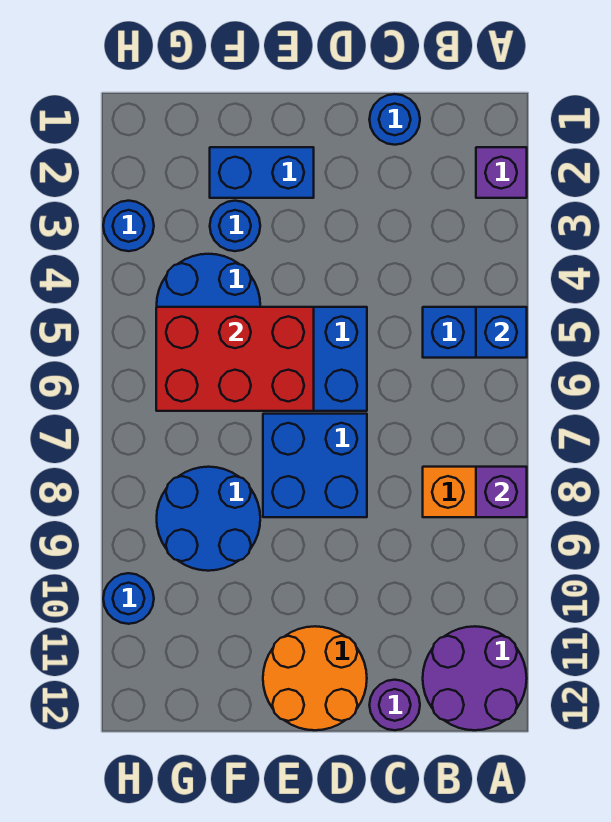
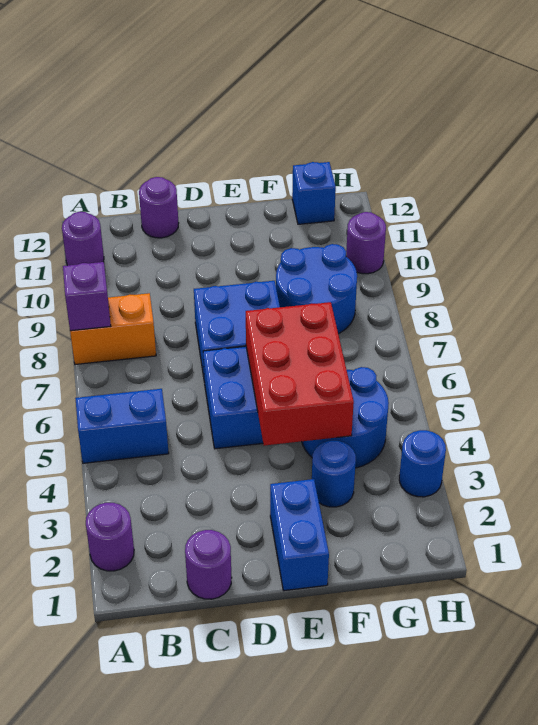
purple brick A2 level 1 -> purple round brick A2 level 1
blue brick A5 level 2 -> blue brick G12 level 1
purple round brick A11:B12 level 1 -> purple round brick A11 level 1
blue round brick C1 level 1 -> purple round brick C1 level 1
orange round brick D11:E12 level 1 -> none
blue brick E2:F2 level 1 -> blue brick E1:E2 level 1
red brick E5:G6 level 2 -> red brick E4:F6 level 2
blue round brick H10 level 1 -> purple round brick H10 level 1

